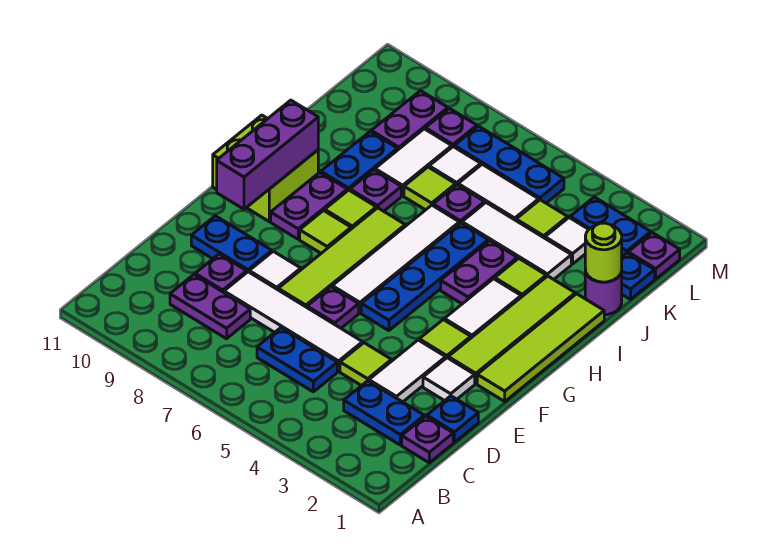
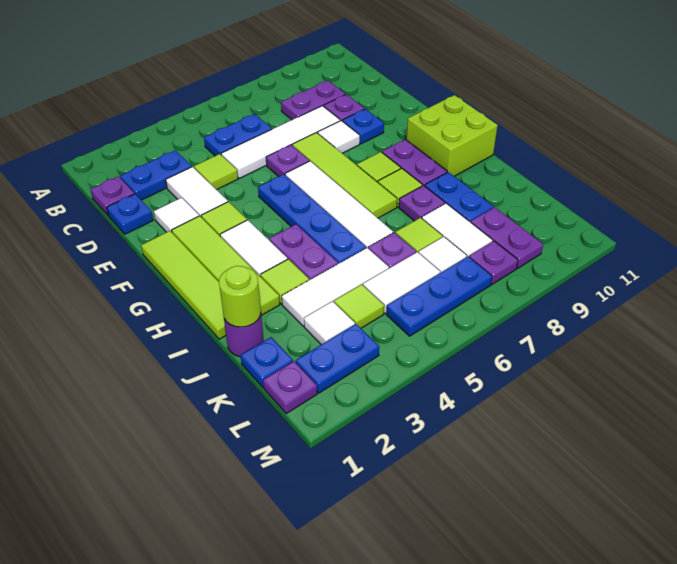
blue plate E9:E10 level 1 -> blue plate E9 level 1
purple brick F10:H10 level 2 -> none

